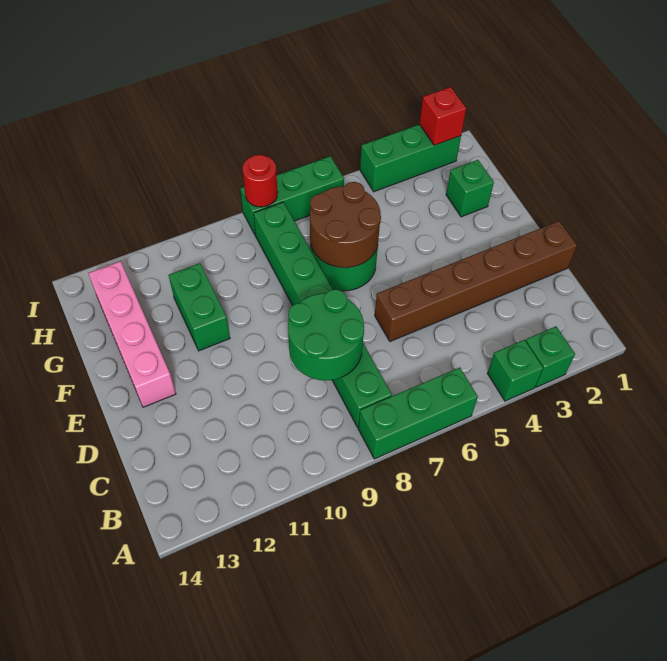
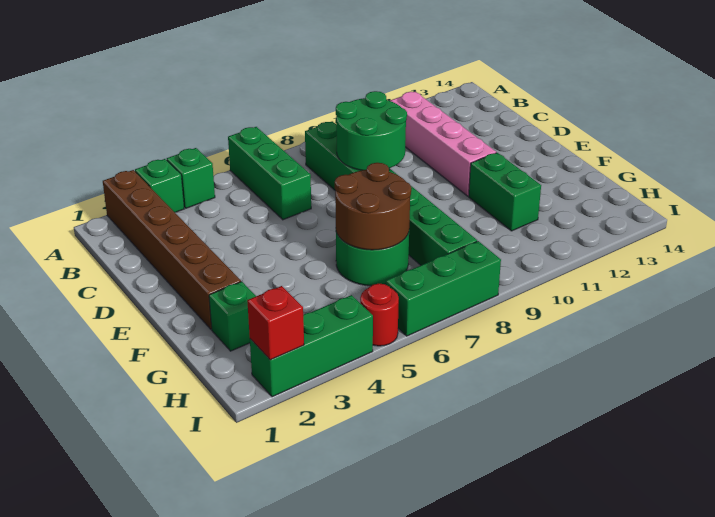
green brick A6:A8 level 1 -> green brick A6:C6 level 1
brown brick D1:D6 level 1 -> brown brick A2:F2 level 1
pink brick E13:H13 level 1 -> pink brick B11:E11 level 1
red round brick I8 level 2 -> red round brick I5 level 1

